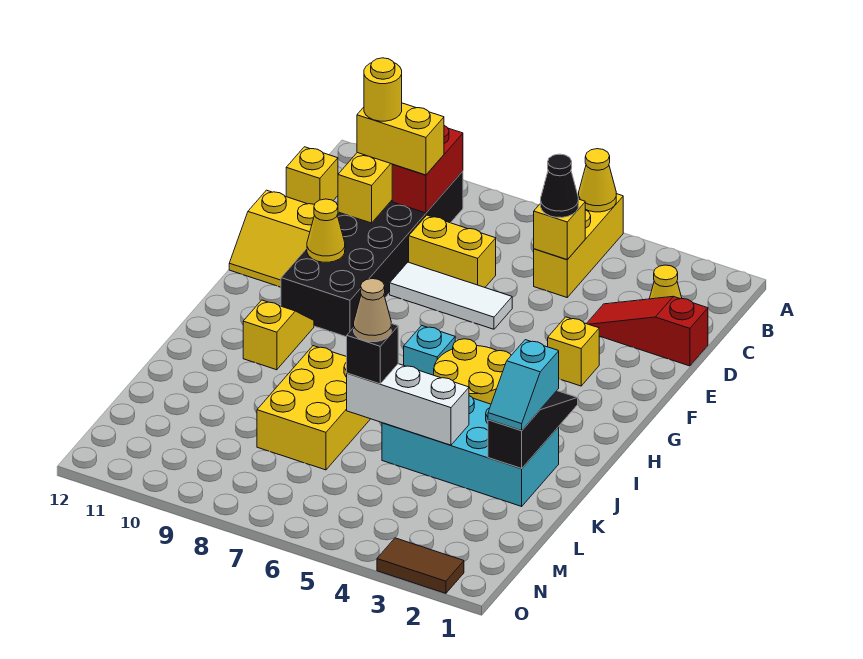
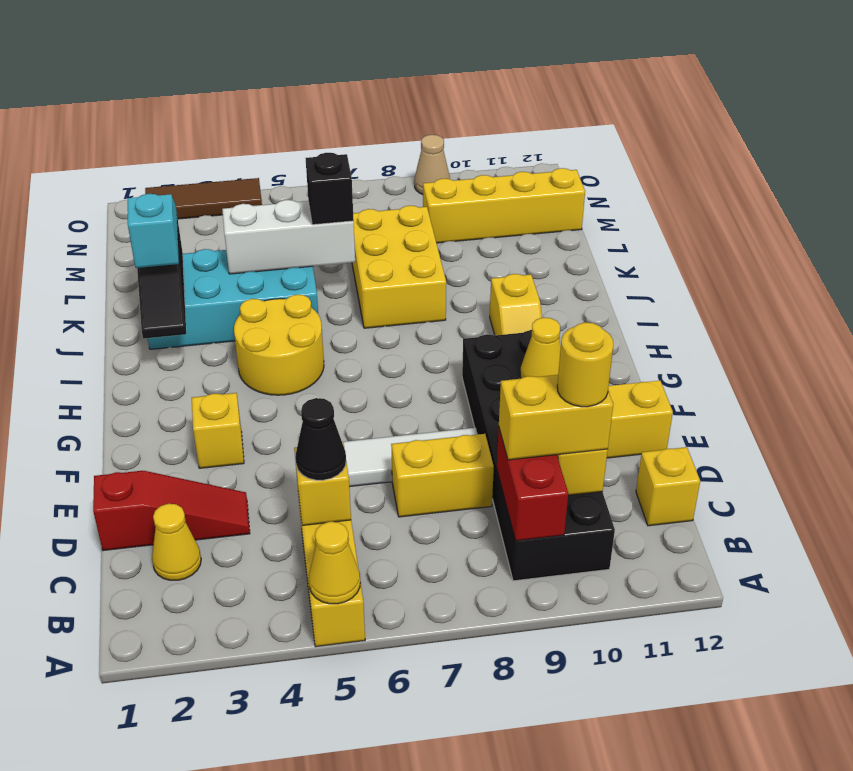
cyan brick H6 level 1 -> none
tan cone K6 level 4 -> tan cone O9 level 1
none -> yellow brick M9:M12 level 1
brown tile O2:O3 level 1 -> brown tile O2:O4 level 1

